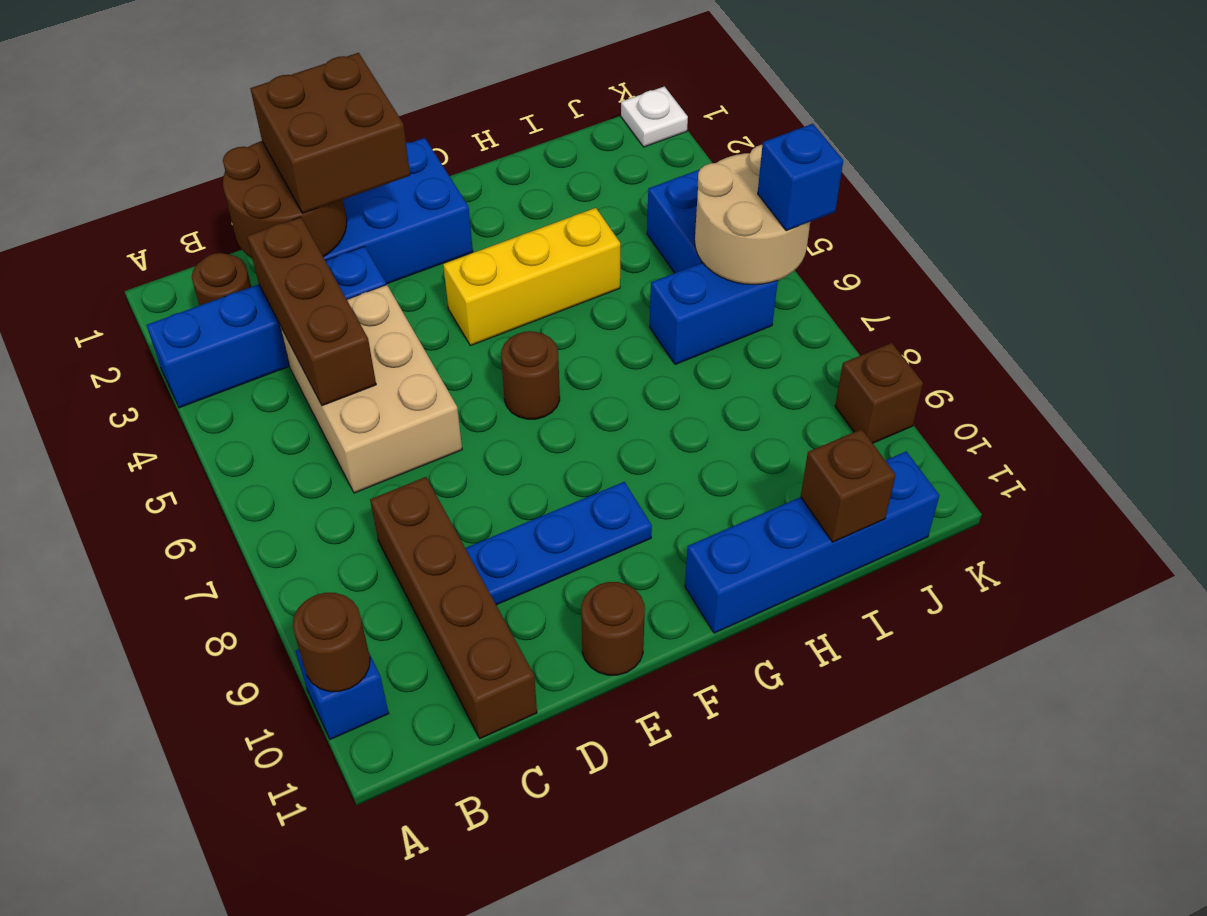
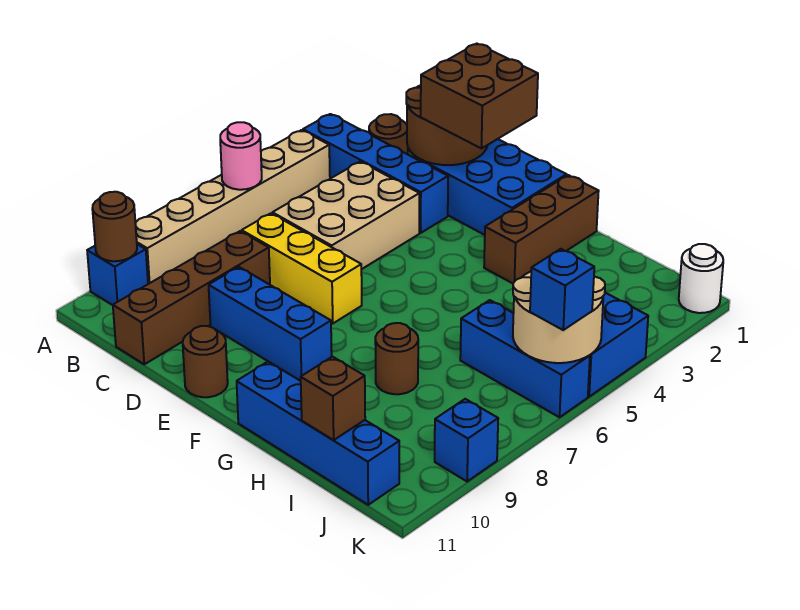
none -> tan brick A4:A9 level 1
none -> pink round brick A6 level 2
brown brick C3:C5 level 2 -> brown brick G1:G3 level 1
blue plate D9:F9 level 1 -> blue brick D9:F9 level 1
yellow brick F4:H4 level 1 -> yellow brick C7:E7 level 1
brown round brick F6 level 1 -> brown round brick H8 level 1
blue brick I6:J6 level 1 -> blue brick I6:K6 level 1
white plate K1 level 1 -> white round brick K1 level 1
brown brick K9 level 1 -> blue brick K9 level 1

